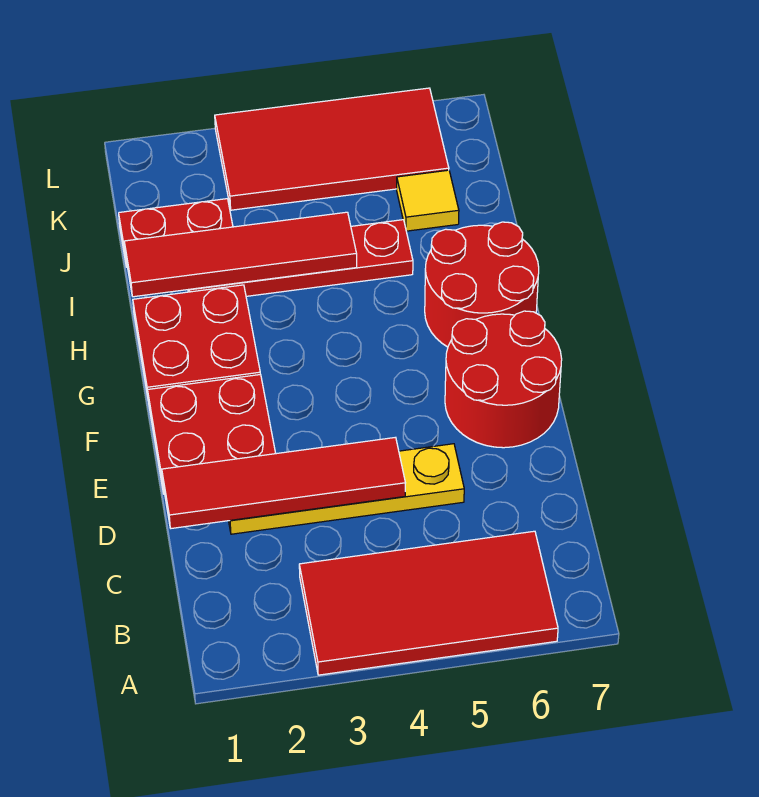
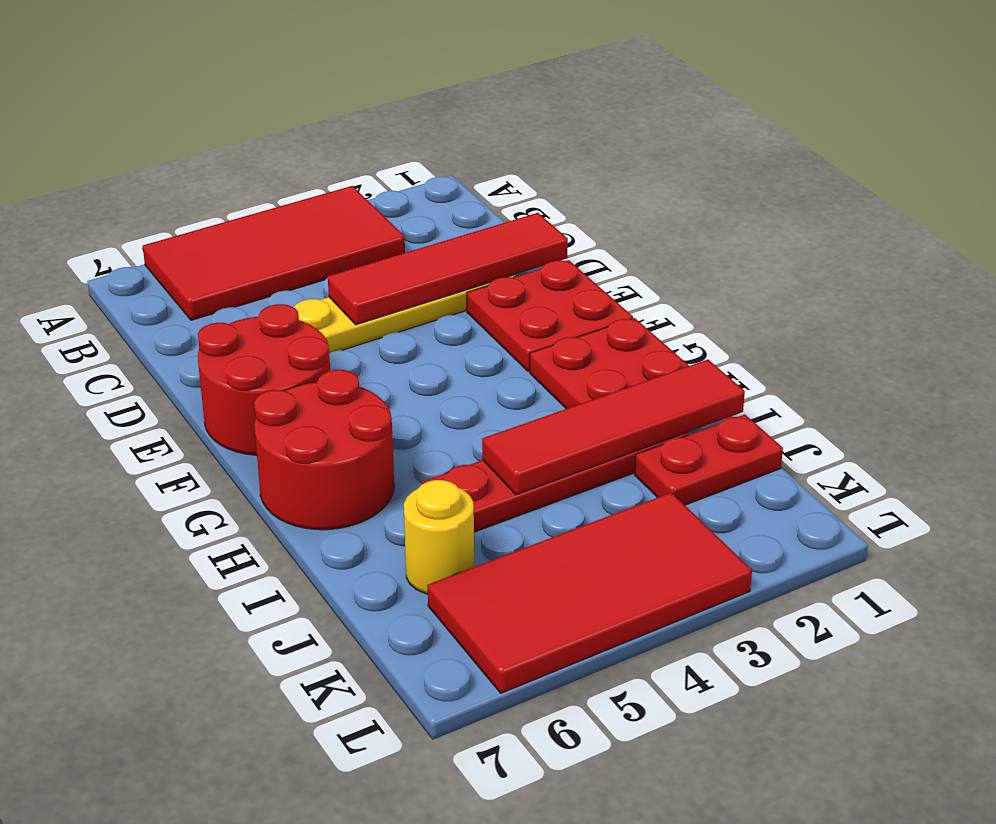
yellow tile J6 level 1 -> yellow round brick J6 level 1

